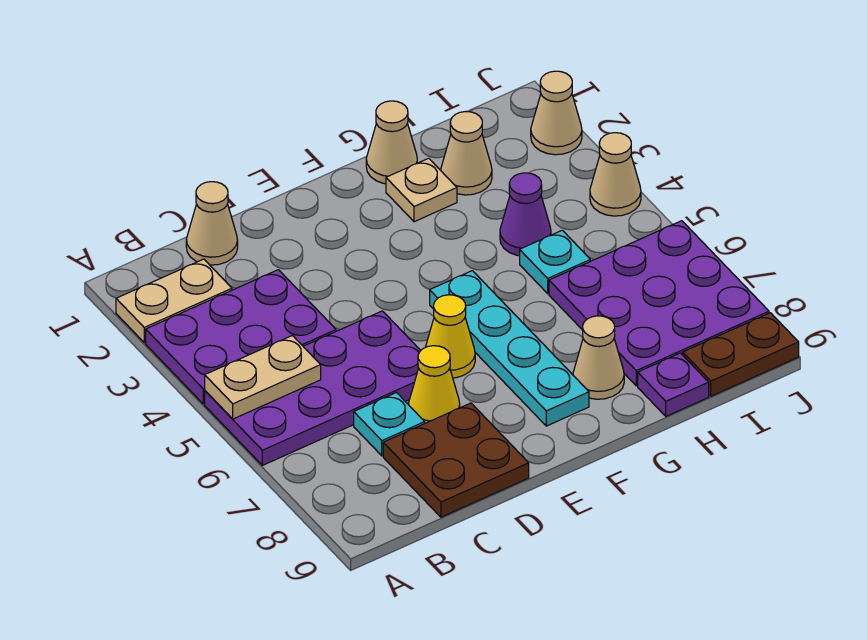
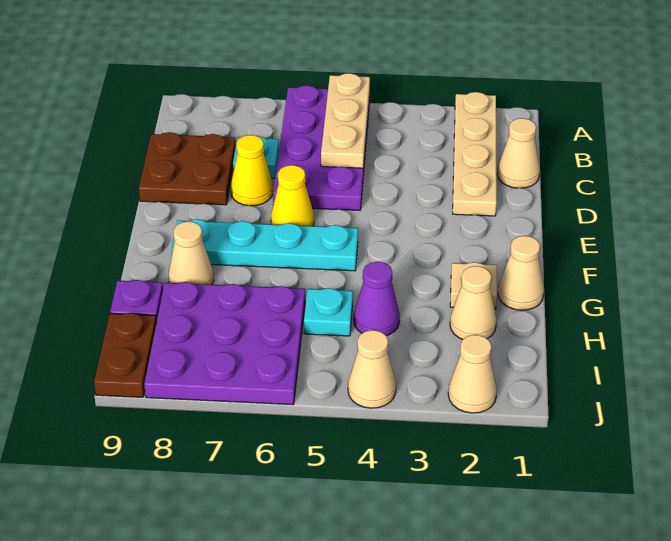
tan plate A2:B2 level 1 -> tan plate A2:D2 level 1
purple plate A3:C4 level 1 -> none
tan plate A5:B5 level 2 -> tan plate A5:C5 level 2

